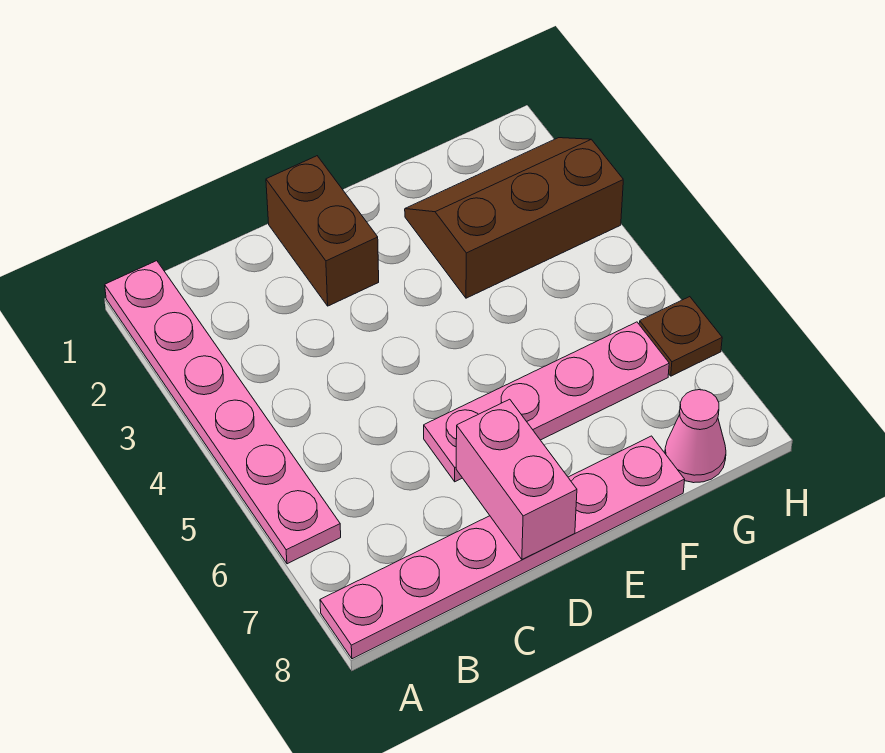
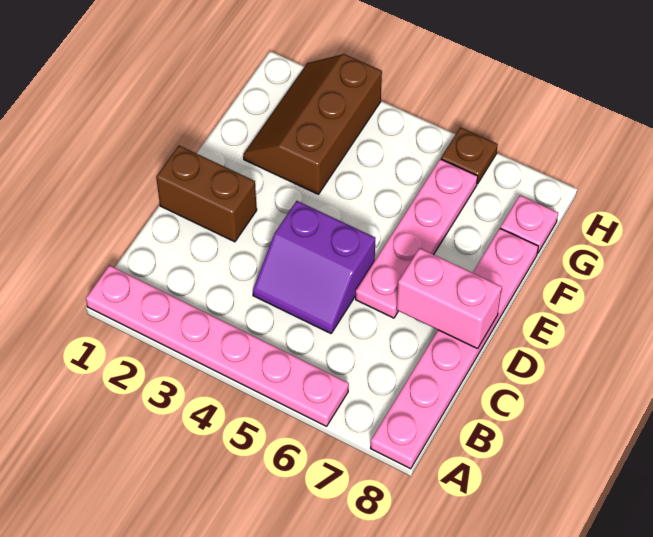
none -> purple slope C4:D5 level 1 top D
pink cone G8 level 1 -> pink plate G8 level 1

